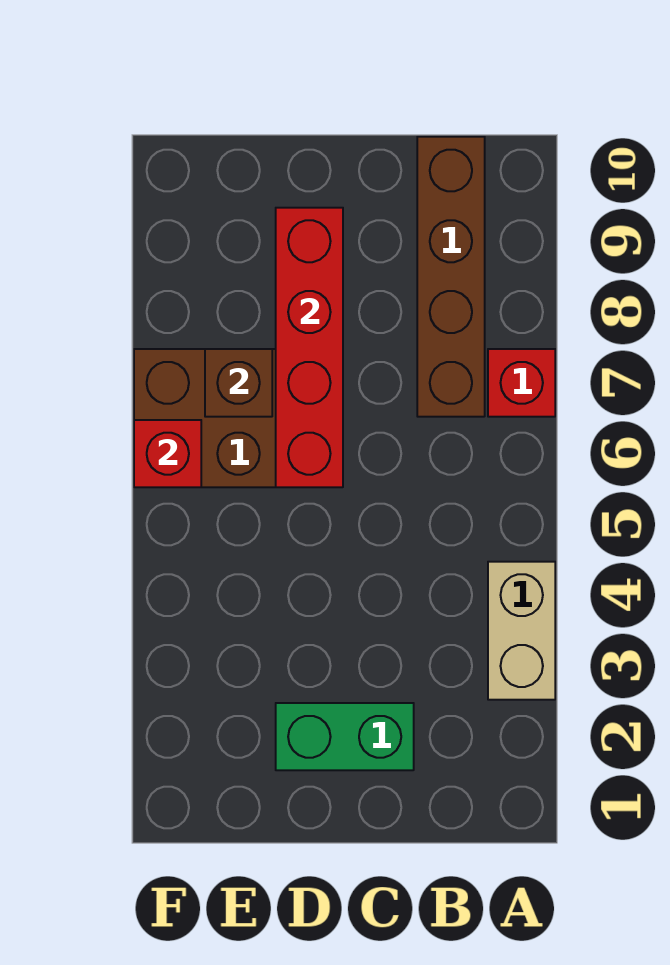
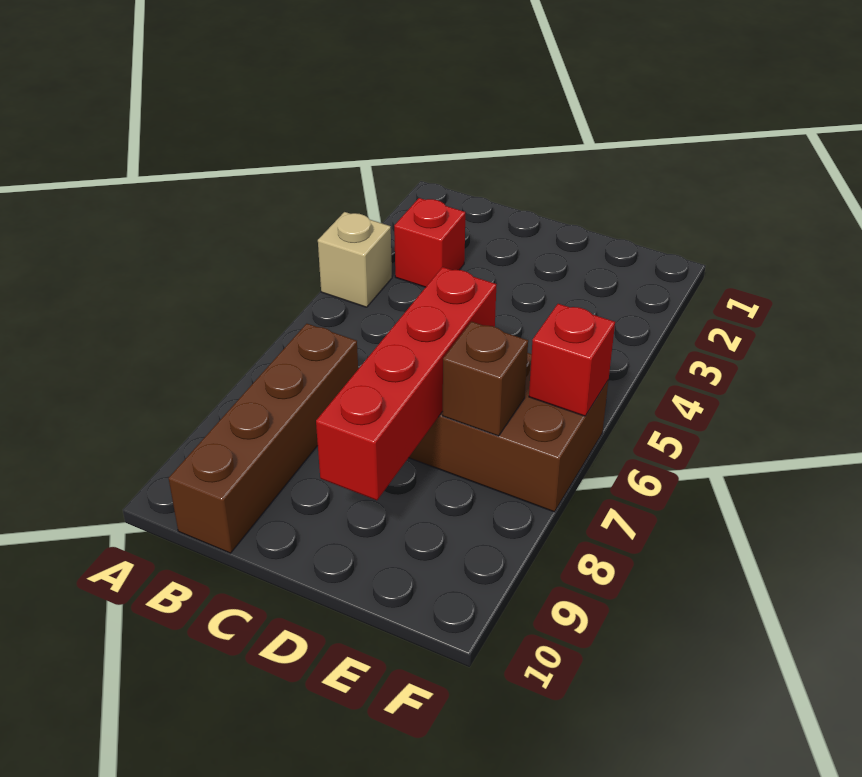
tan brick A3:A4 level 1 -> tan brick A4 level 1
red brick A7 level 1 -> red brick B3 level 1
green brick C2:D2 level 1 -> none

